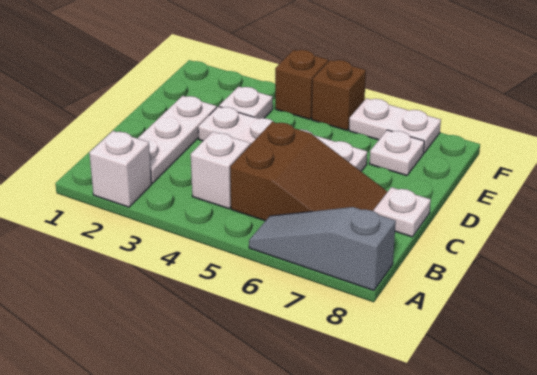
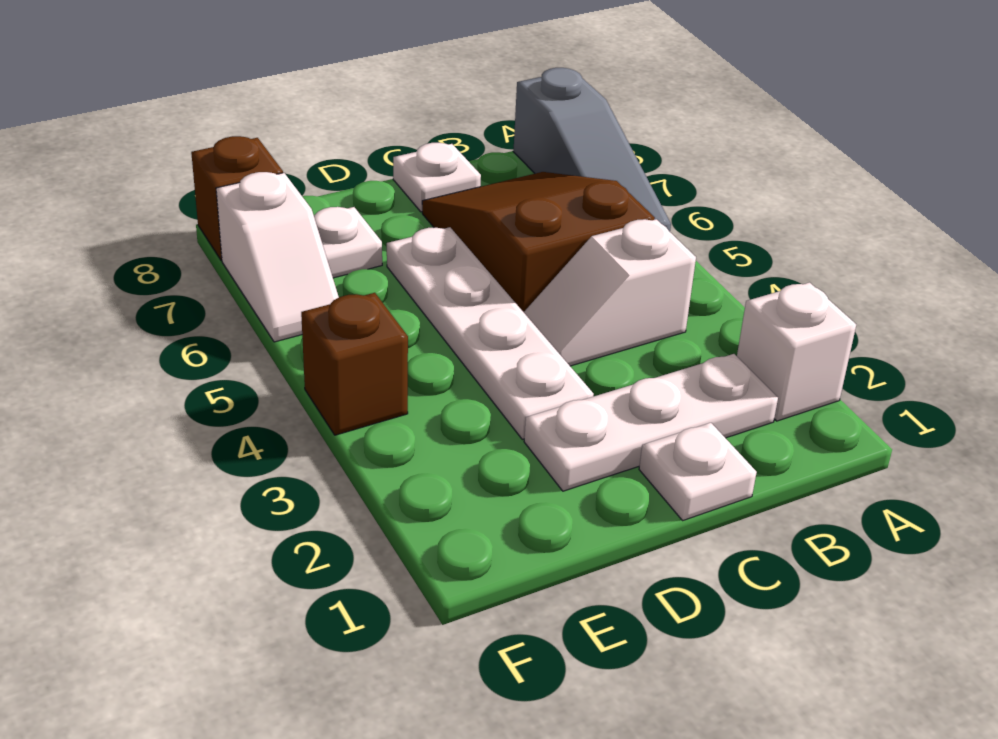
white plate E3 level 1 -> white plate C1 level 1
brown brick F5 level 1 -> brown brick F8 level 1
white plate F6:F7 level 1 -> white slope F6:F7 level 1 top 7

